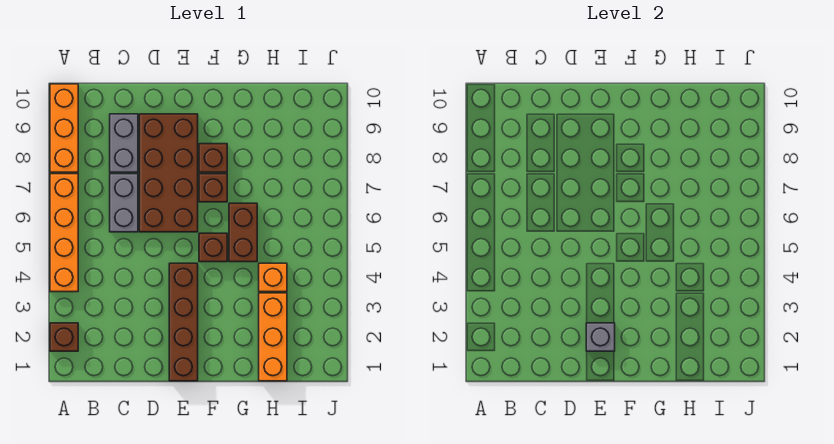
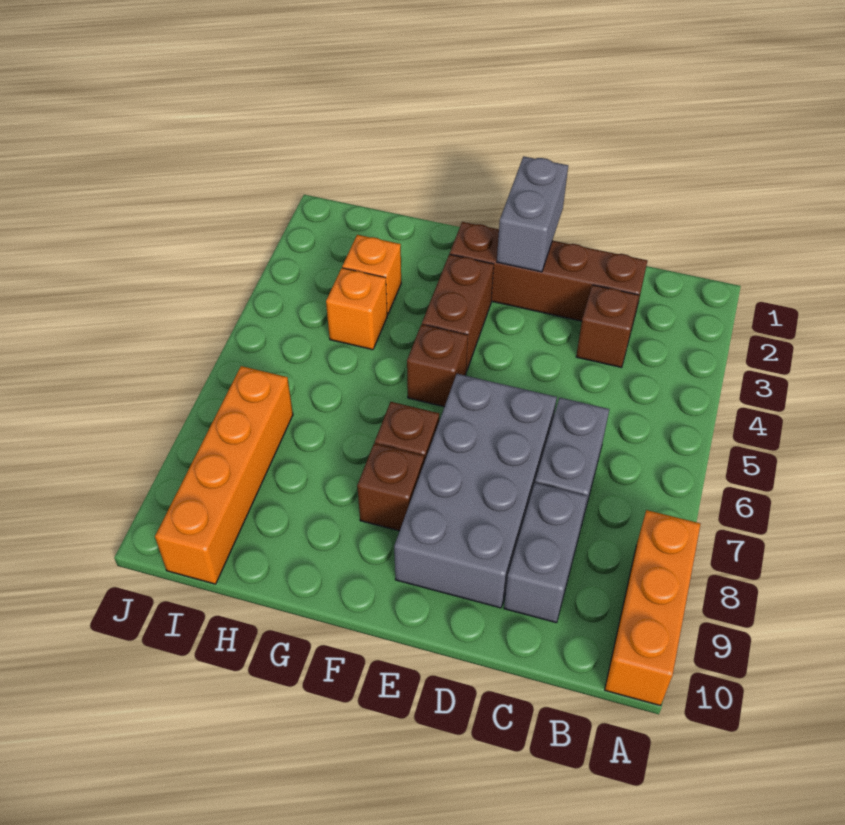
brown brick A2 level 1 -> brown brick C3 level 1
orange brick A4:A7 level 1 -> orange brick I7:I10 level 1
brown brick D6:E9 level 1 -> grey brick D6:E9 level 1
brown brick E1:E4 level 1 -> brown brick C2:F2 level 1
grey brick E2 level 2 -> grey brick E1:E2 level 2
brown brick G5:G6 level 1 -> brown brick F3:F4 level 1
orange brick H1:H3 level 1 -> orange brick H3 level 1

